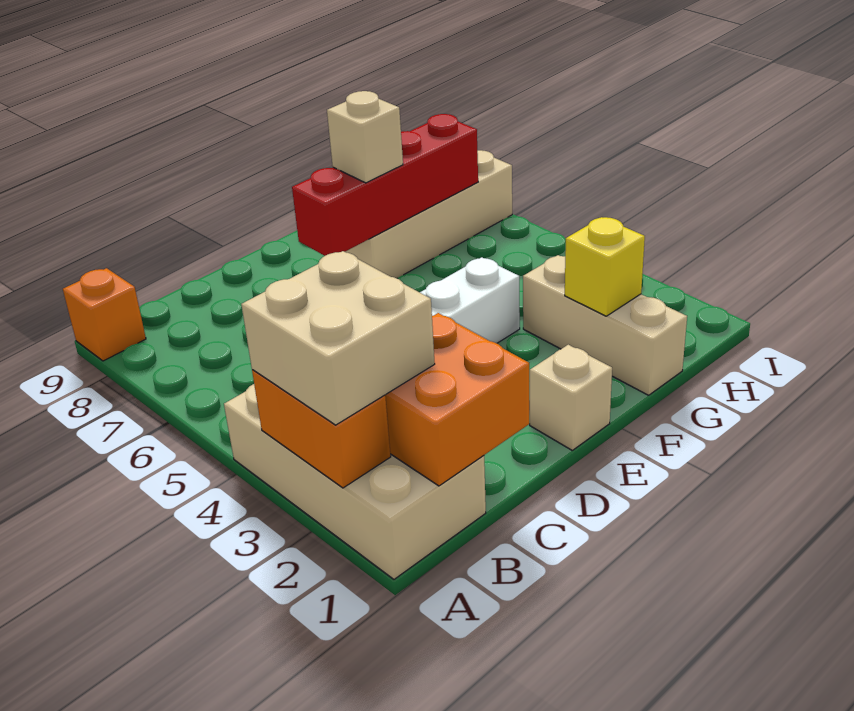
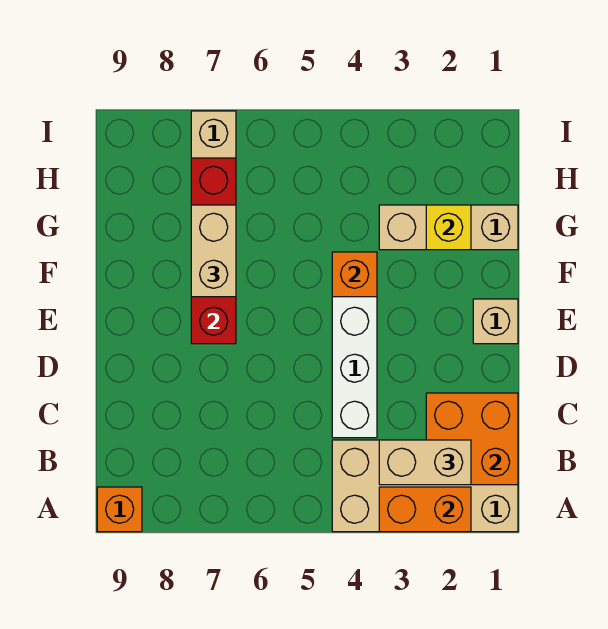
tan brick A2:B3 level 3 -> tan brick B2:B3 level 3
none -> orange brick F4 level 2
tan brick F7 level 3 -> tan brick F7:G7 level 3

